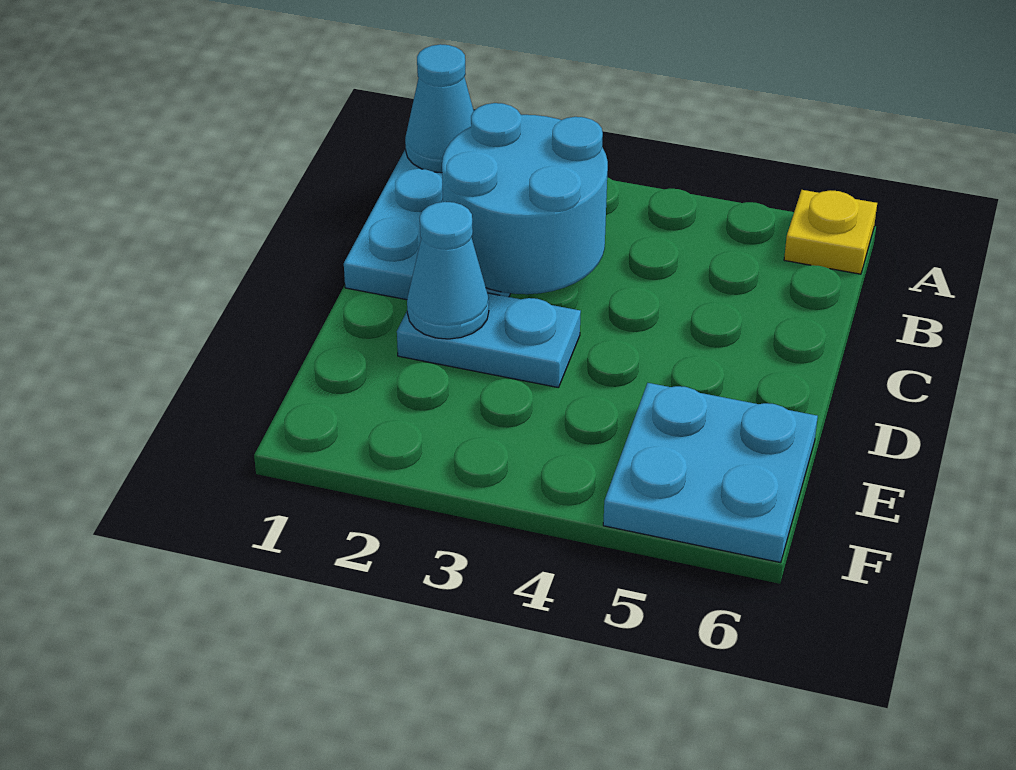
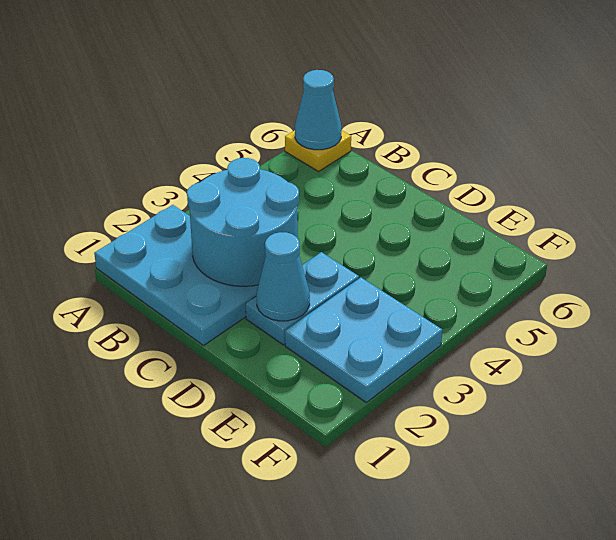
cyan cone A1 level 2 -> cyan cone A6 level 2
cyan plate E5:F6 level 1 -> cyan plate E2:F3 level 1

